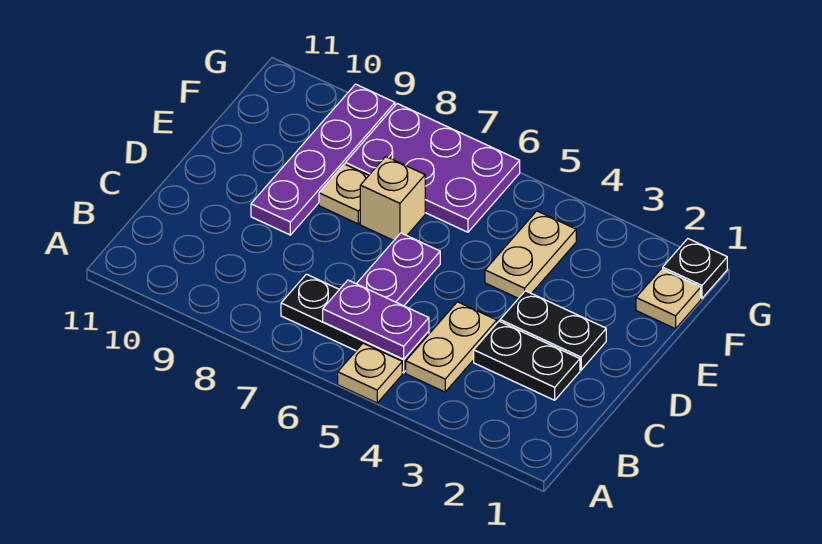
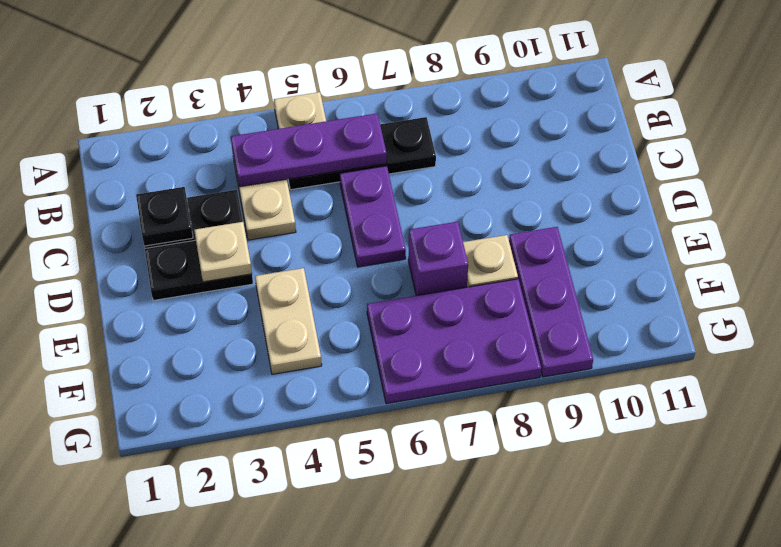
purple plate B5:B6 level 2 -> purple plate B4:B6 level 2
purple plate D9:G9 level 1 -> purple plate E9:G9 level 1
tan brick E7 level 1 -> purple brick E7 level 1
tan plate F1 level 1 -> tan plate D3 level 2
black plate G1 level 1 -> black plate C2 level 2

